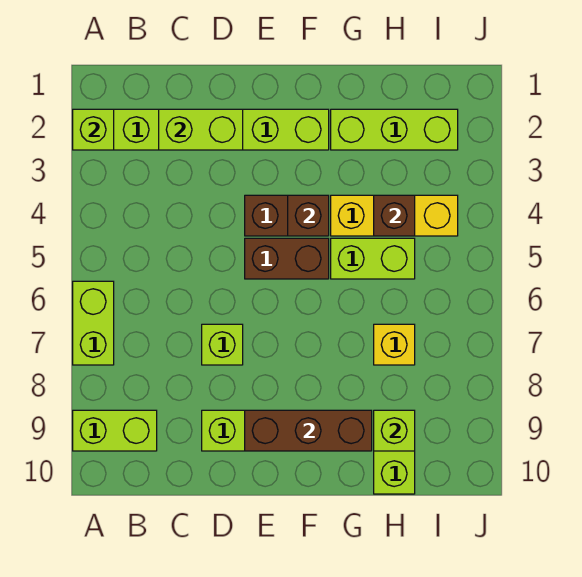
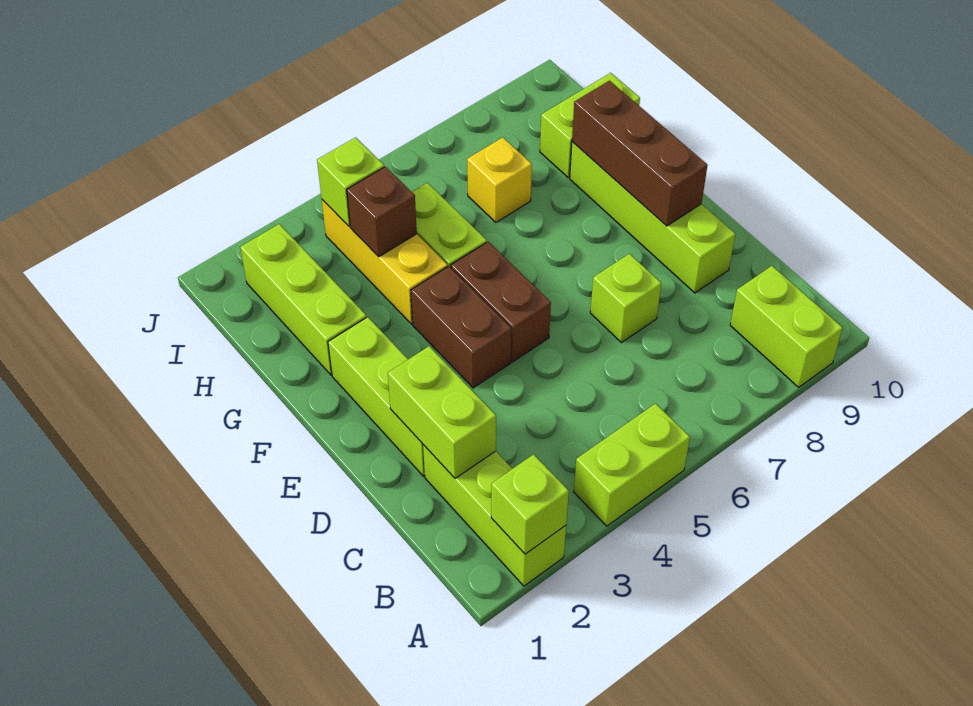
lime brick A6:A7 level 1 -> lime brick A4:A5 level 1
brown brick F4 level 2 -> none
lime brick H9 level 2 -> lime brick I4 level 2

